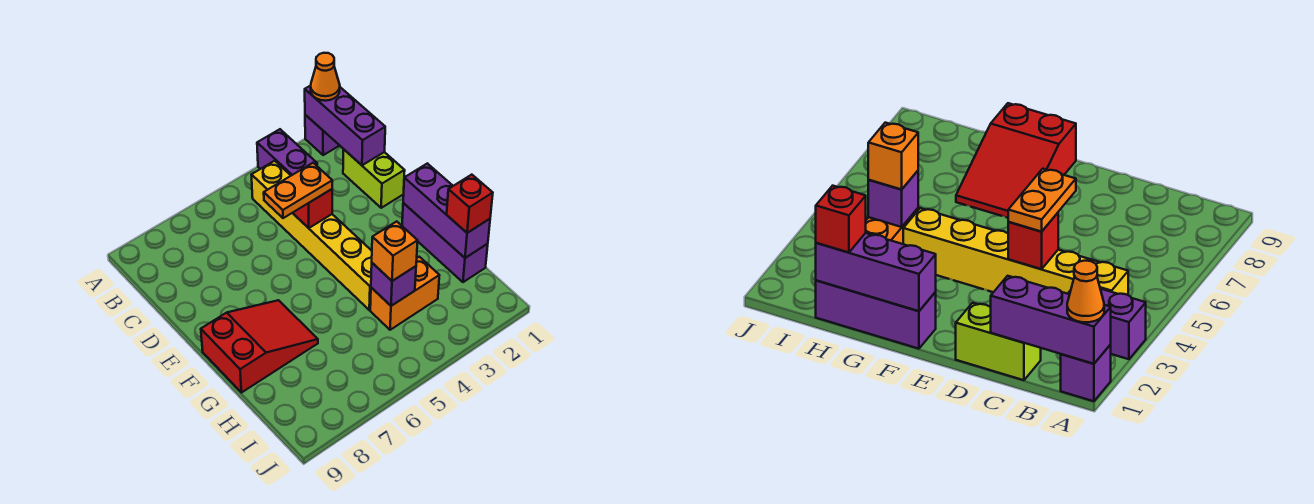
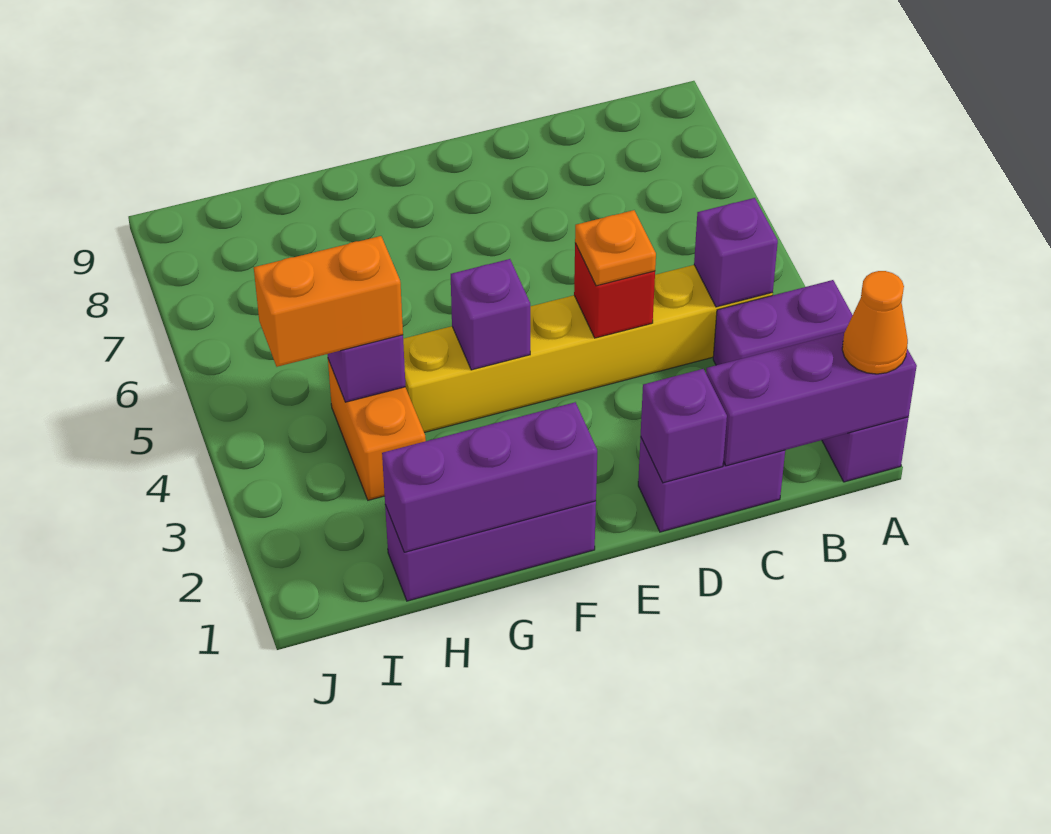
none -> purple brick B4 level 2
lime brick C1:D1 level 1 -> purple brick C1:D1 level 1
none -> purple brick D1 level 2
orange plate D4:D5 level 3 -> orange plate D4 level 3
none -> purple brick F4 level 2
red slope F7:G9 level 1 top 9 -> none
red brick H1 level 3 -> none
orange brick H4 level 3 -> orange brick H4:I4 level 3

